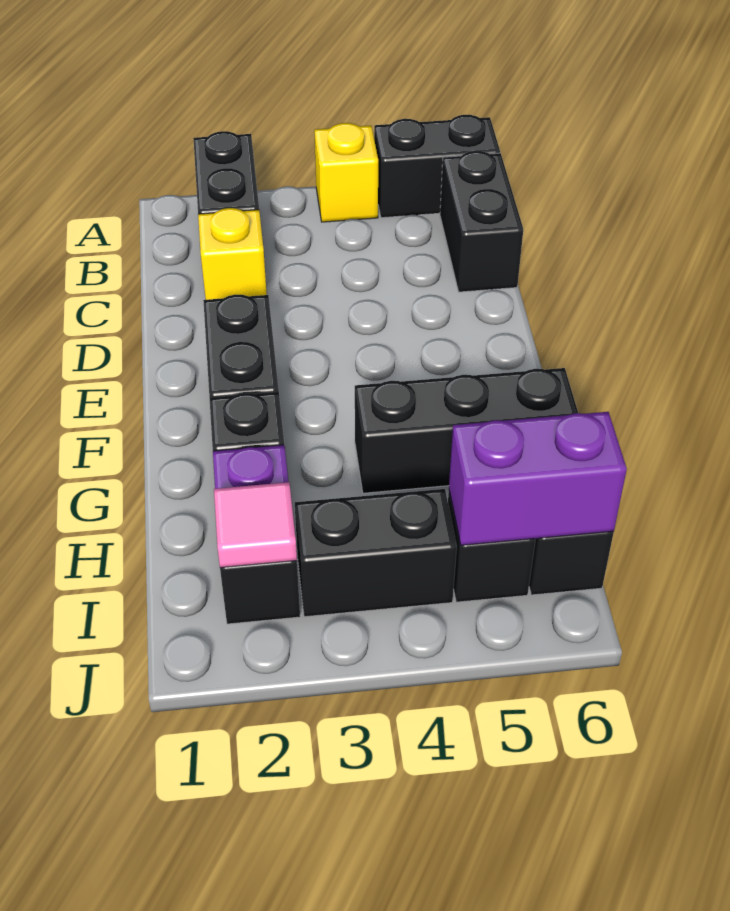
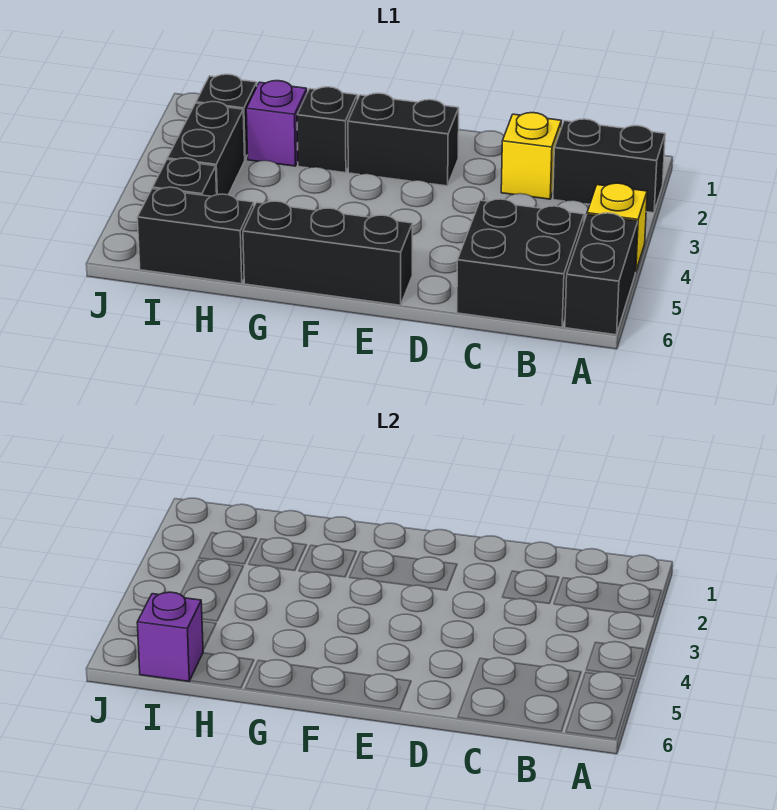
black brick B6:C6 level 1 -> black brick B5:C6 level 1
black brick G4:G6 level 1 -> black brick E6:G6 level 1
pink tile I2 level 2 -> none
purple brick I5:I6 level 2 -> purple brick I6 level 2

